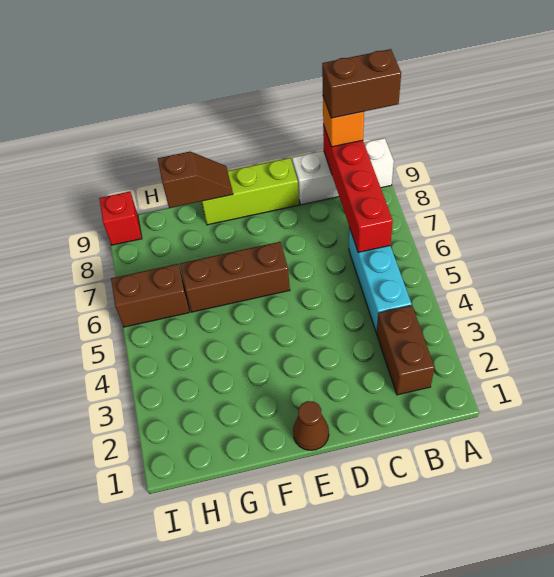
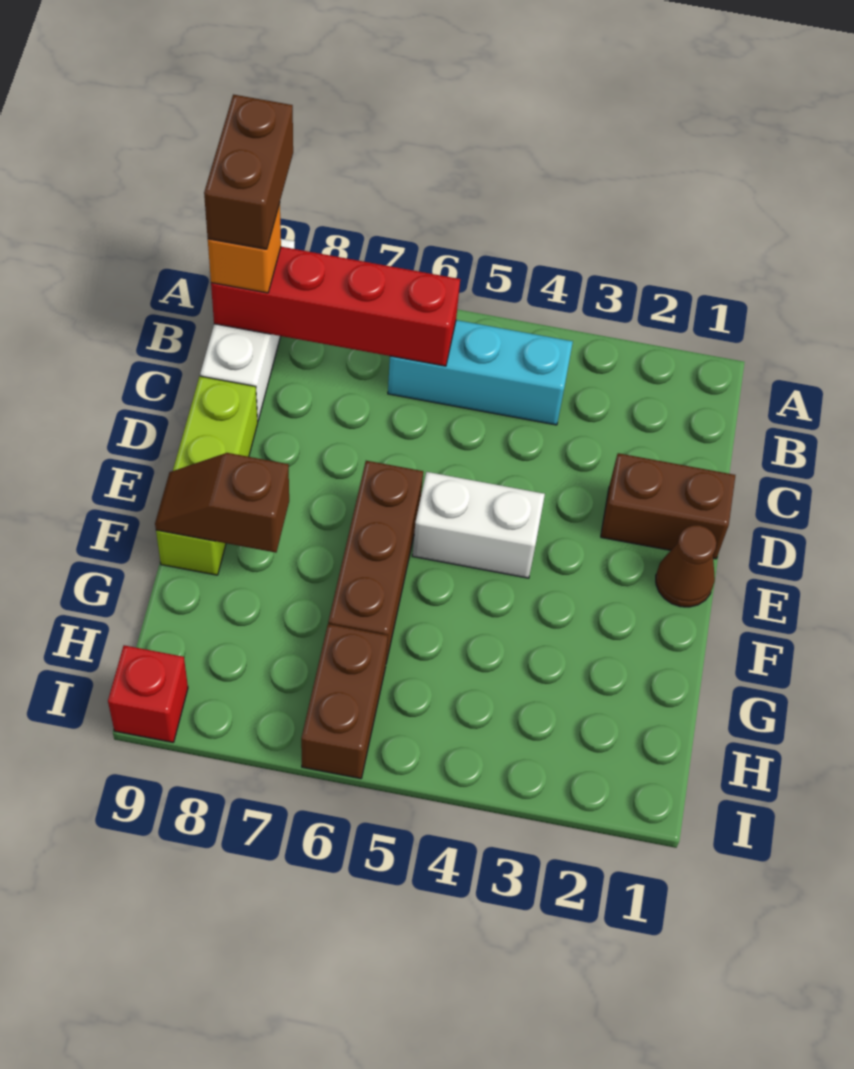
brown brick B2:B3 level 1 -> brown brick D1:D2 level 1
none -> white brick E4:E5 level 1
brown slope F9:G9 level 2 top G -> brown slope F8:F9 level 2 top 8

